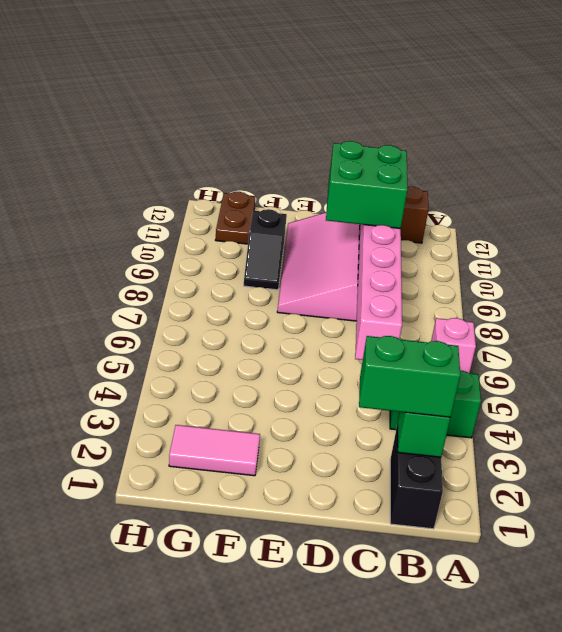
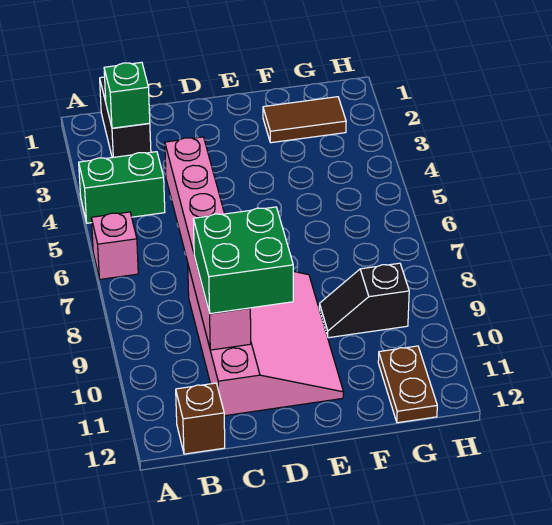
green brick B2:C2 level 3 -> none
pink tile F2:G2 level 1 -> brown tile F2:G2 level 1
black slope F9:F10 level 1 top 10 -> black slope F9:G9 level 1 top G

